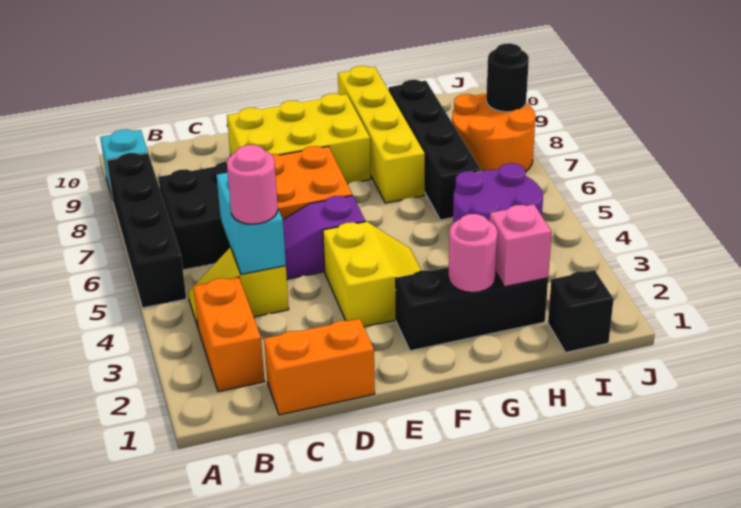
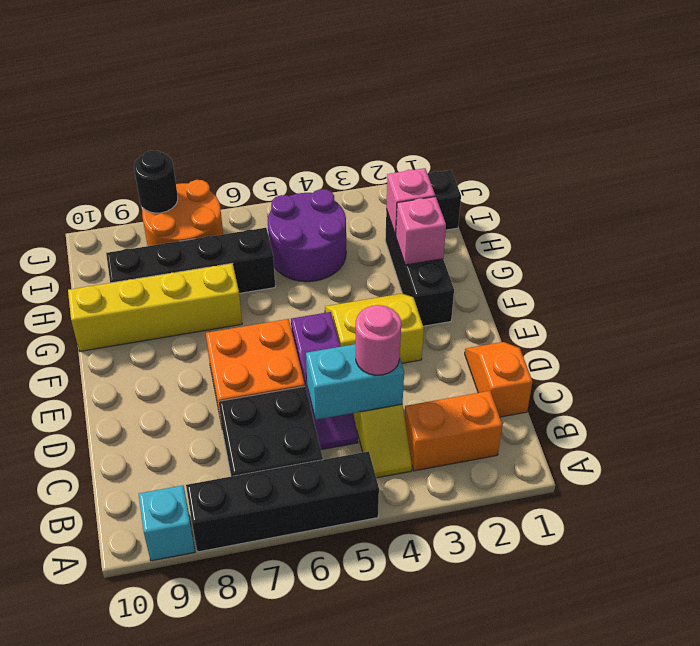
orange brick C1:D1 level 1 -> orange slope C1:D1 level 1 top C
yellow brick D8:F9 level 1 -> none
pink round brick G2 level 2 -> pink brick G2 level 2

